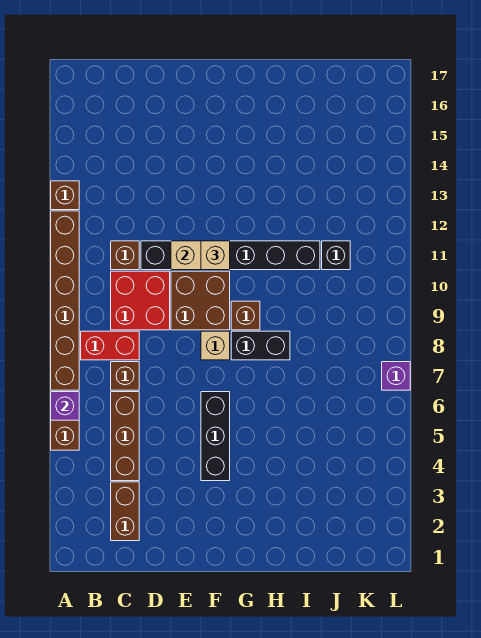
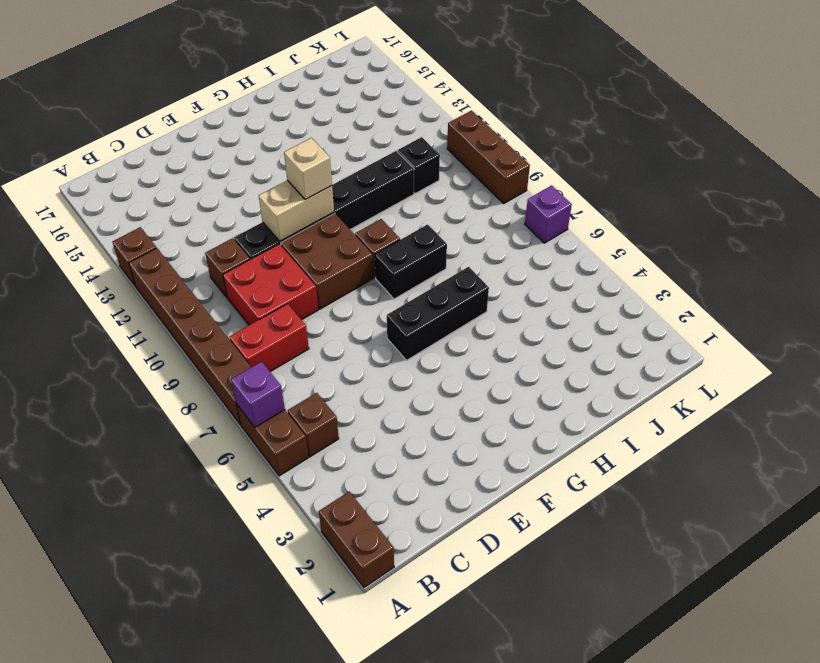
brown brick C2:C3 level 1 -> brown brick A1:A2 level 1
brown brick C4:C6 level 1 -> brown brick L9:L11 level 1
brown brick C7 level 1 -> brown brick B5 level 1
black brick F4:F6 level 1 -> black brick F6:H6 level 1
tan brick F8 level 1 -> none

